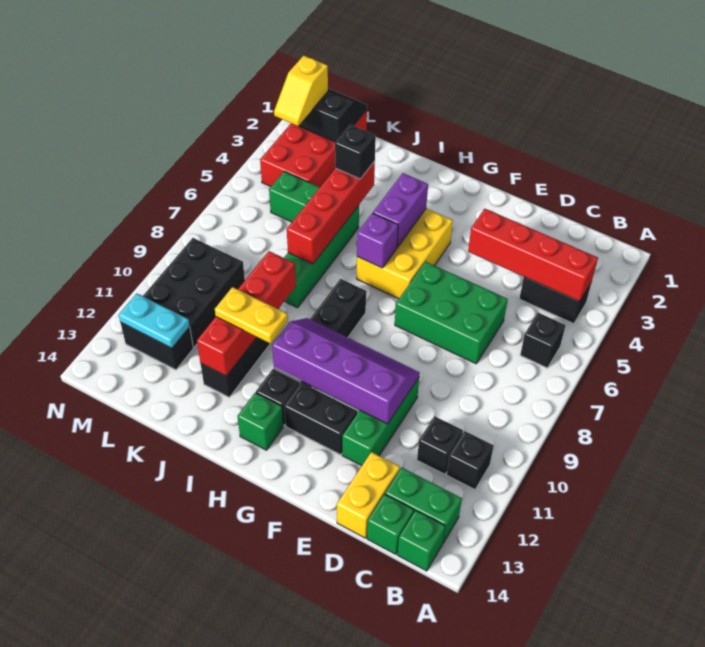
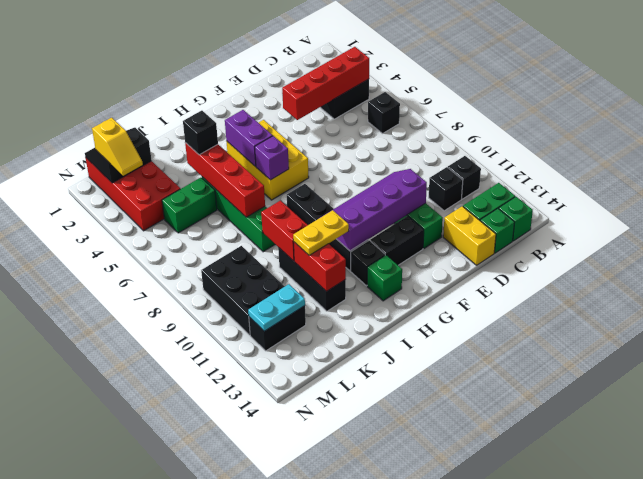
green brick D6:F7 level 1 -> none

